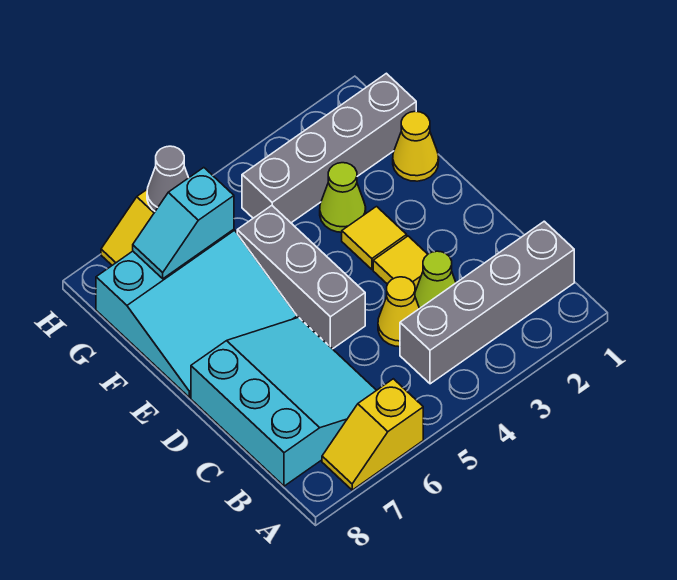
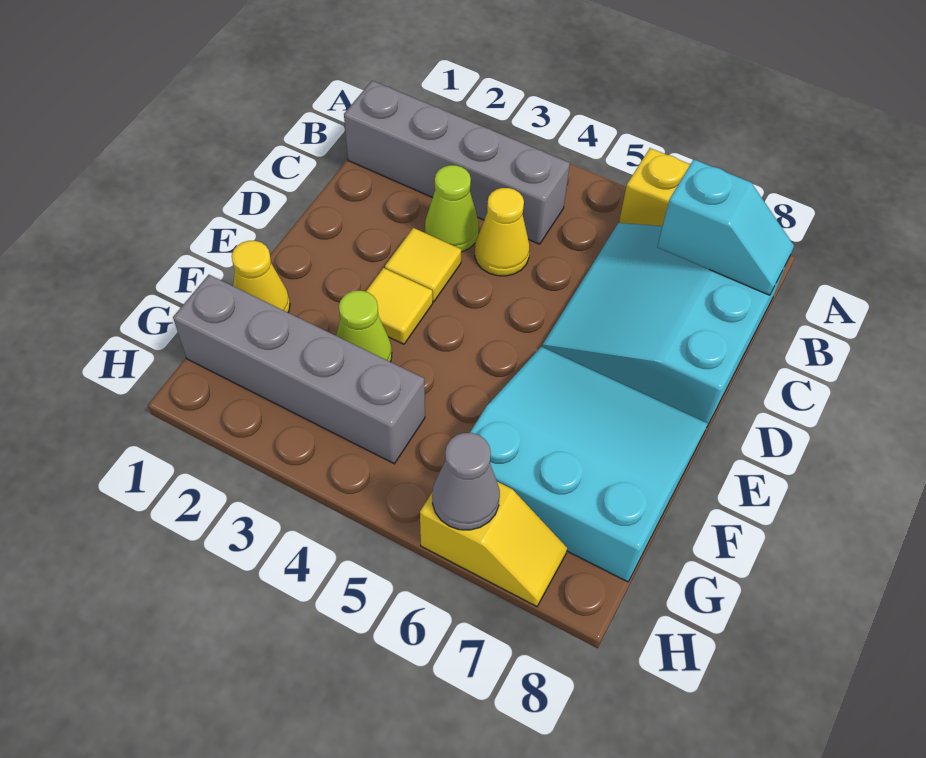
grey brick D5:F5 level 1 -> none
cyan slope G6:G7 level 2 top 6 -> cyan slope B7:B8 level 2 top 7

